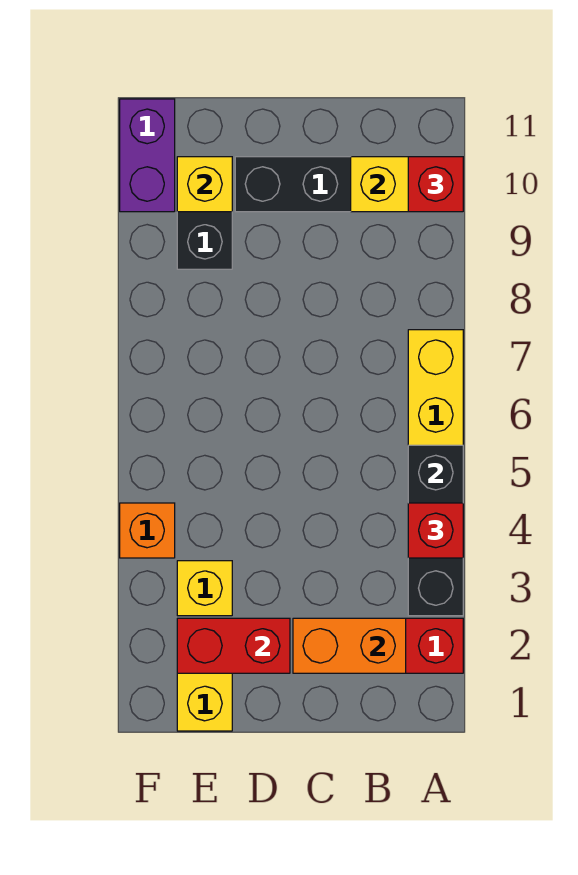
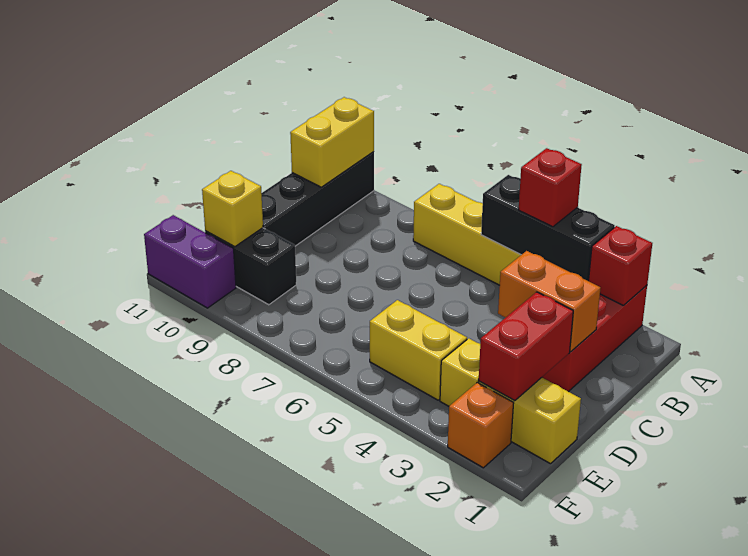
red brick A10 level 3 -> red brick A2 level 2
orange brick B2:C2 level 2 -> orange brick C2:C3 level 2
none -> yellow brick E4:E5 level 1
orange brick F4 level 1 -> orange brick F2 level 1

